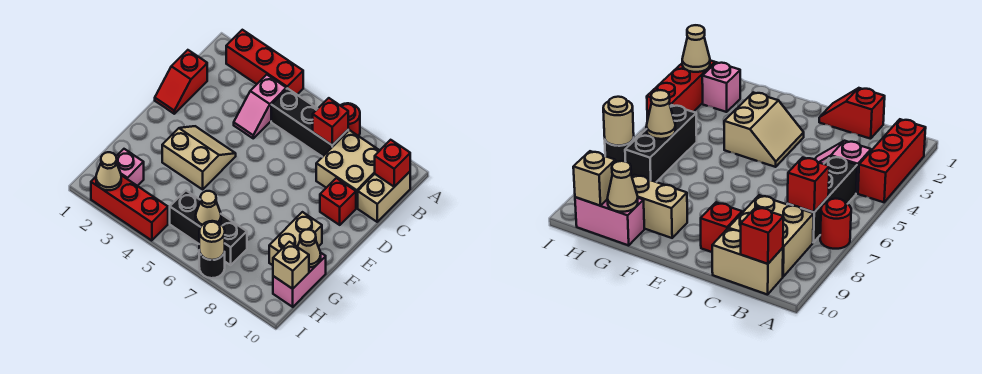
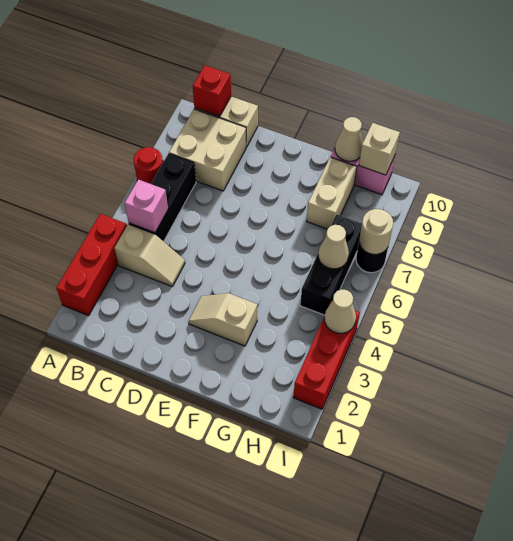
pink slope B4:C4 level 1 top B -> tan slope B4:C4 level 1 top B
red brick B7 level 2 -> none
red slope C1:D1 level 1 top C -> none
red brick D9 level 1 -> none
tan slope E3:F4 level 1 top F -> tan slope E3:F3 level 1 top F
tan brick F9:G9 level 1 -> tan brick G8:G9 level 1
pink brick H2 level 1 -> pink brick B5 level 2
tan cone I2 level 2 -> tan cone I4 level 2

